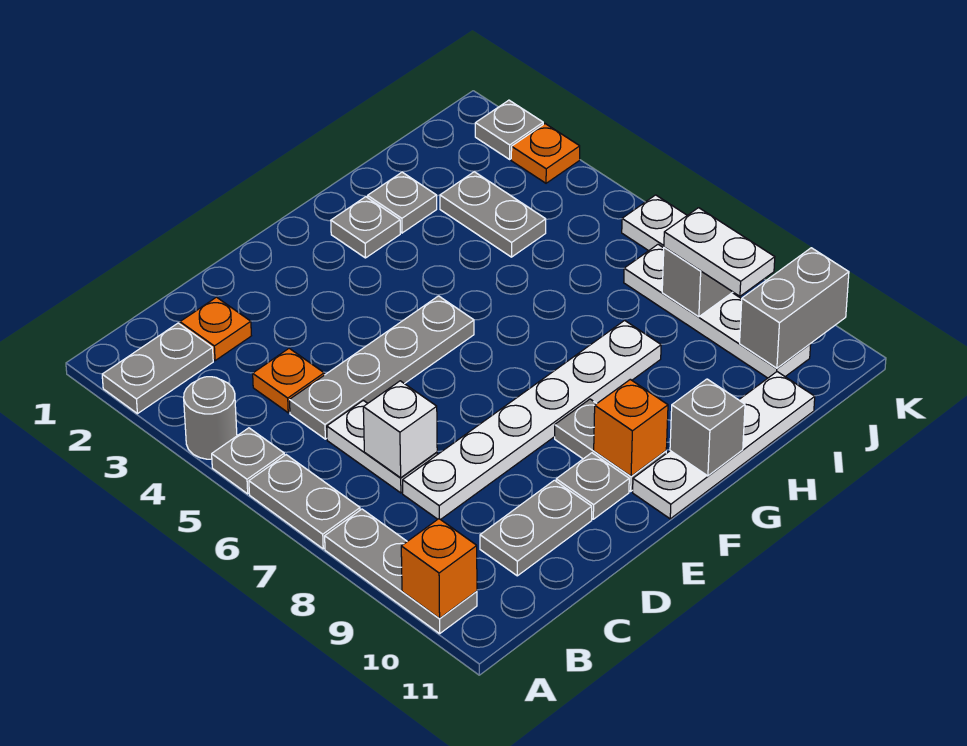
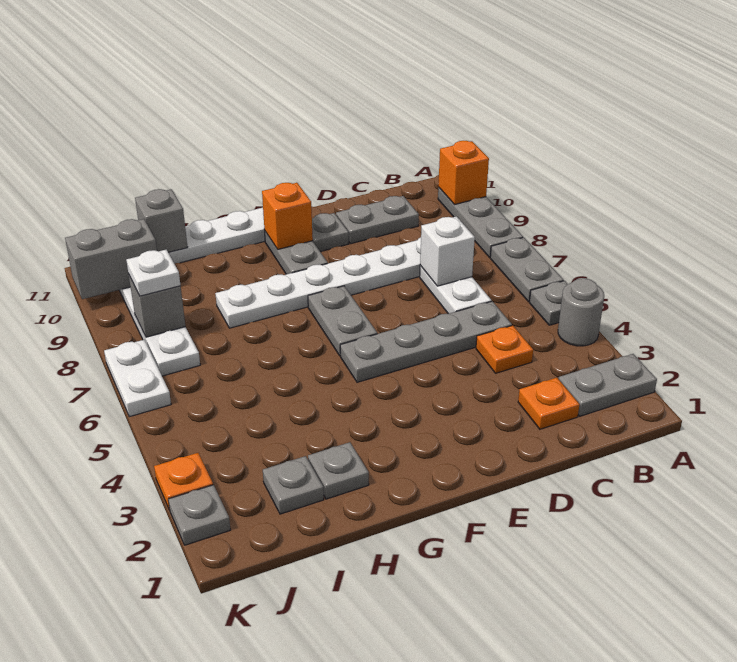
grey plate G2 level 1 -> grey plate I2 level 1
grey brick G11 level 2 -> grey brick I11 level 2
grey plate I3:I4 level 1 -> grey plate F6:F7 level 1
white plate J8:J9 level 3 -> white plate J8 level 3

